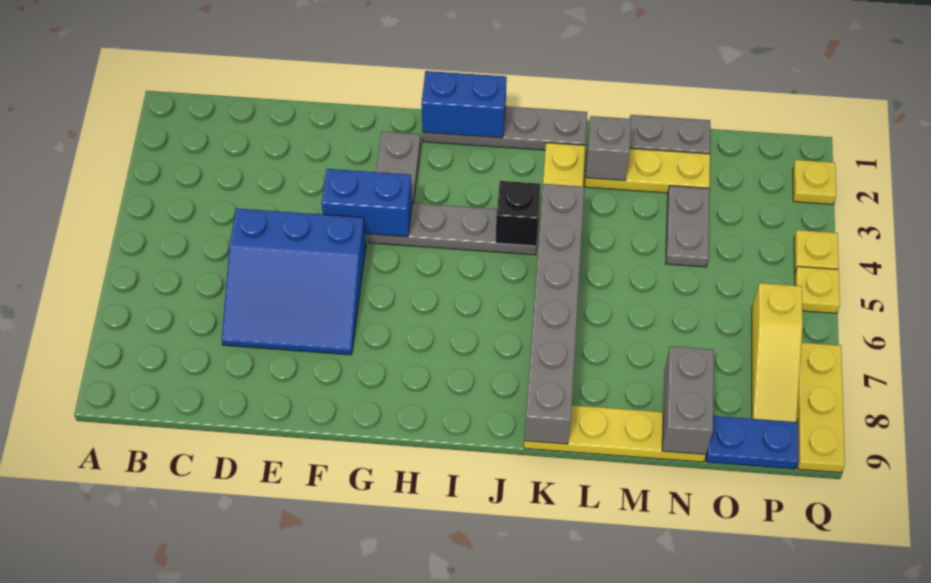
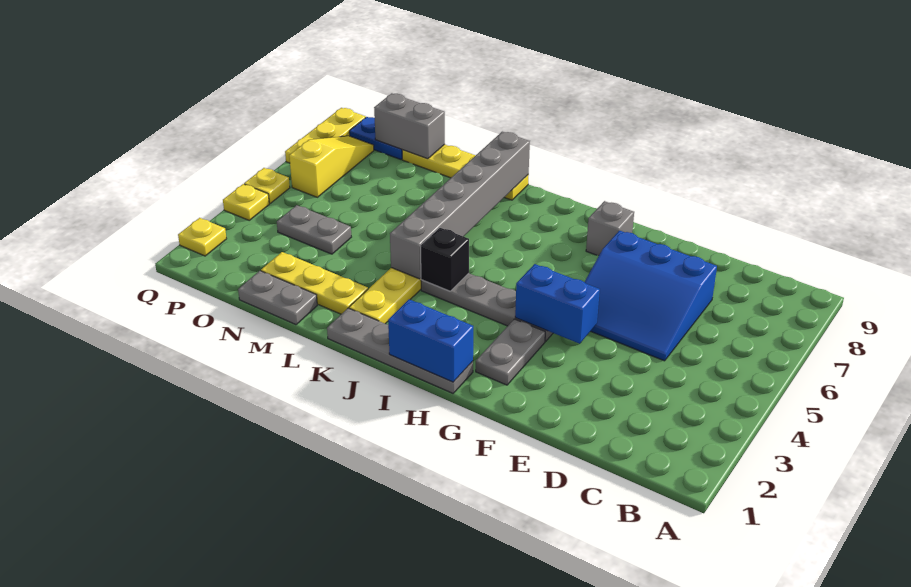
blue slope D5:F7 level 1 top 5 -> blue slope D5:F7 level 1 top 7
grey brick L2 level 2 -> grey brick G8 level 1
grey plate N3:N4 level 1 -> grey plate N4:O4 level 1
grey brick N8:N9 level 2 -> grey brick N9:O9 level 2

